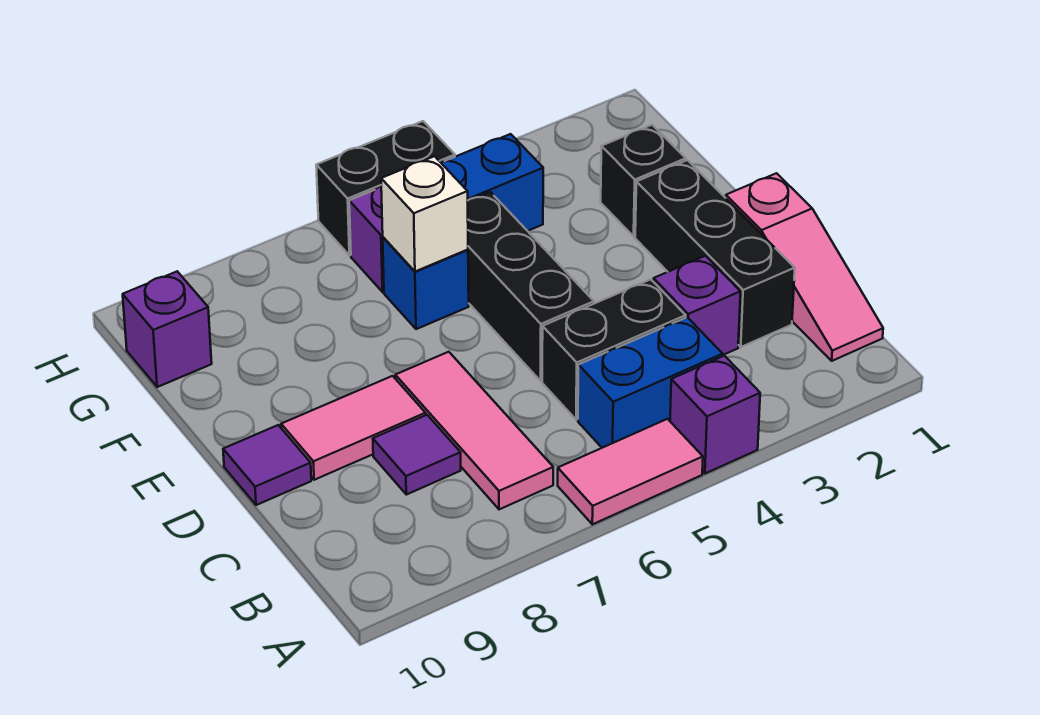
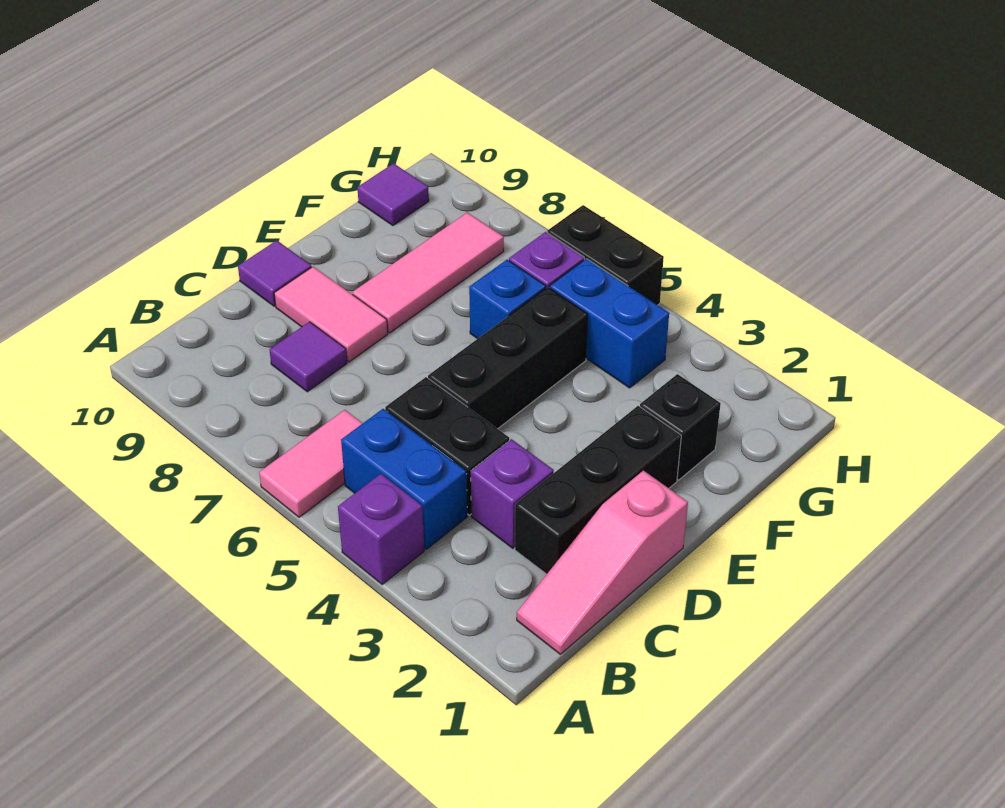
pink tile A5:A6 level 1 -> pink tile A6:B6 level 1
pink tile B7:D7 level 1 -> pink tile E8:G8 level 1
white brick F6 level 2 -> none
purple brick G10 level 1 -> purple tile G10 level 1

